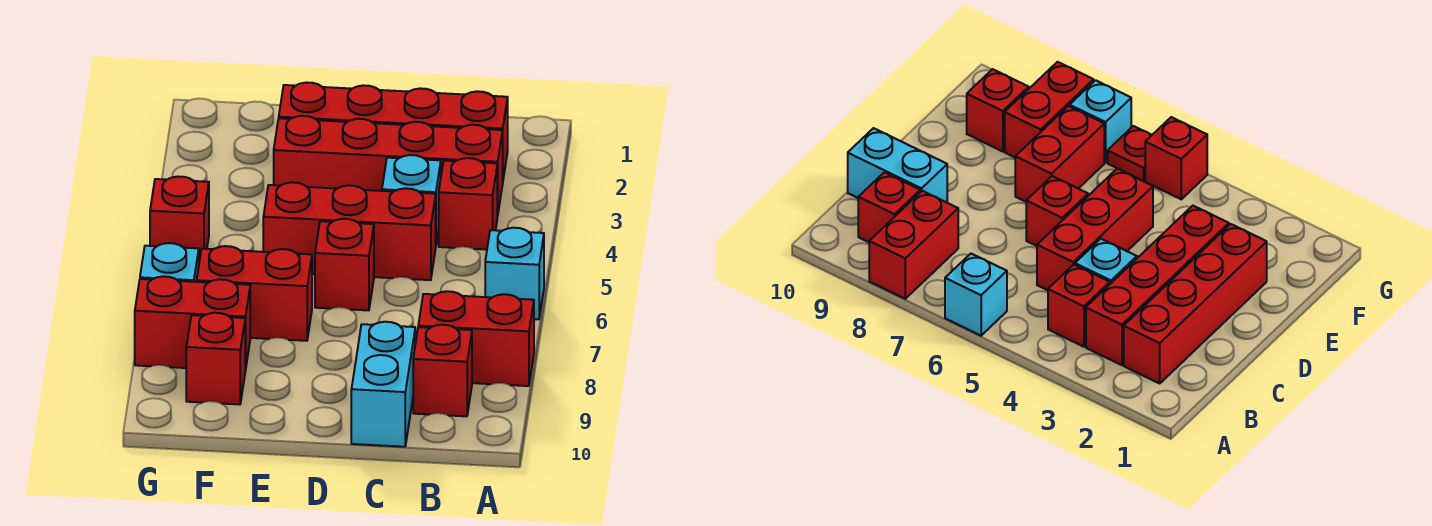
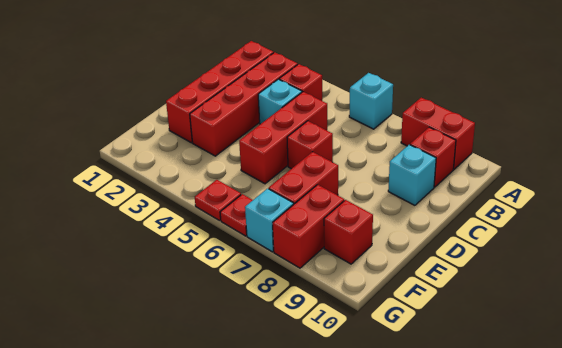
red brick A8:B8 level 1 -> red brick A8:A9 level 1
cyan brick C9:C10 level 1 -> cyan brick C9 level 1
red brick G5 level 1 -> red plate G5 level 1

